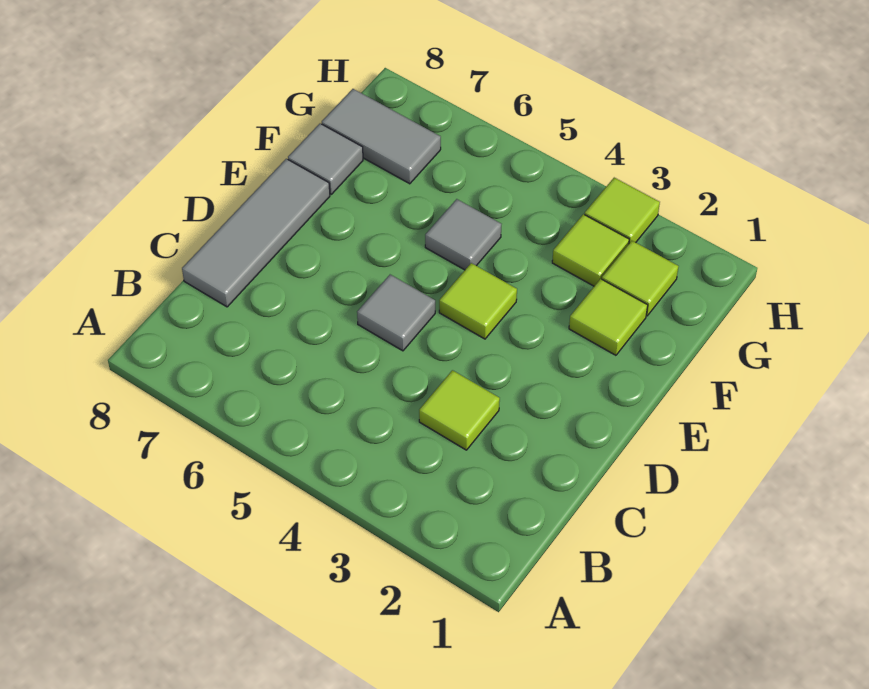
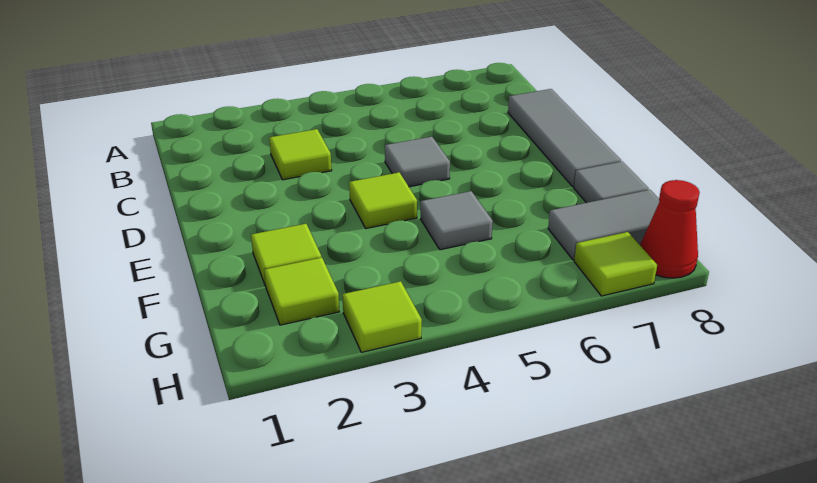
lime tile G3 level 1 -> lime tile H7 level 1
none -> red cone H8 level 1

